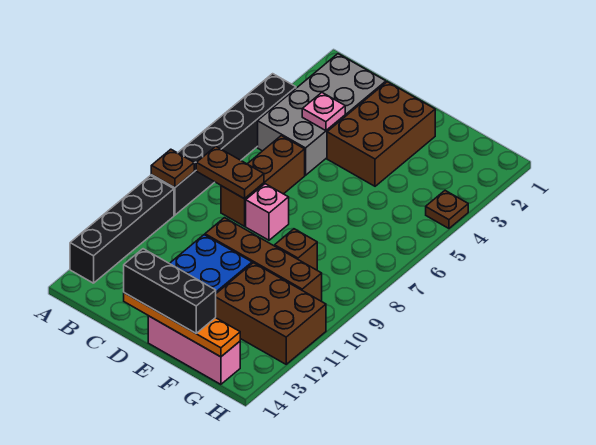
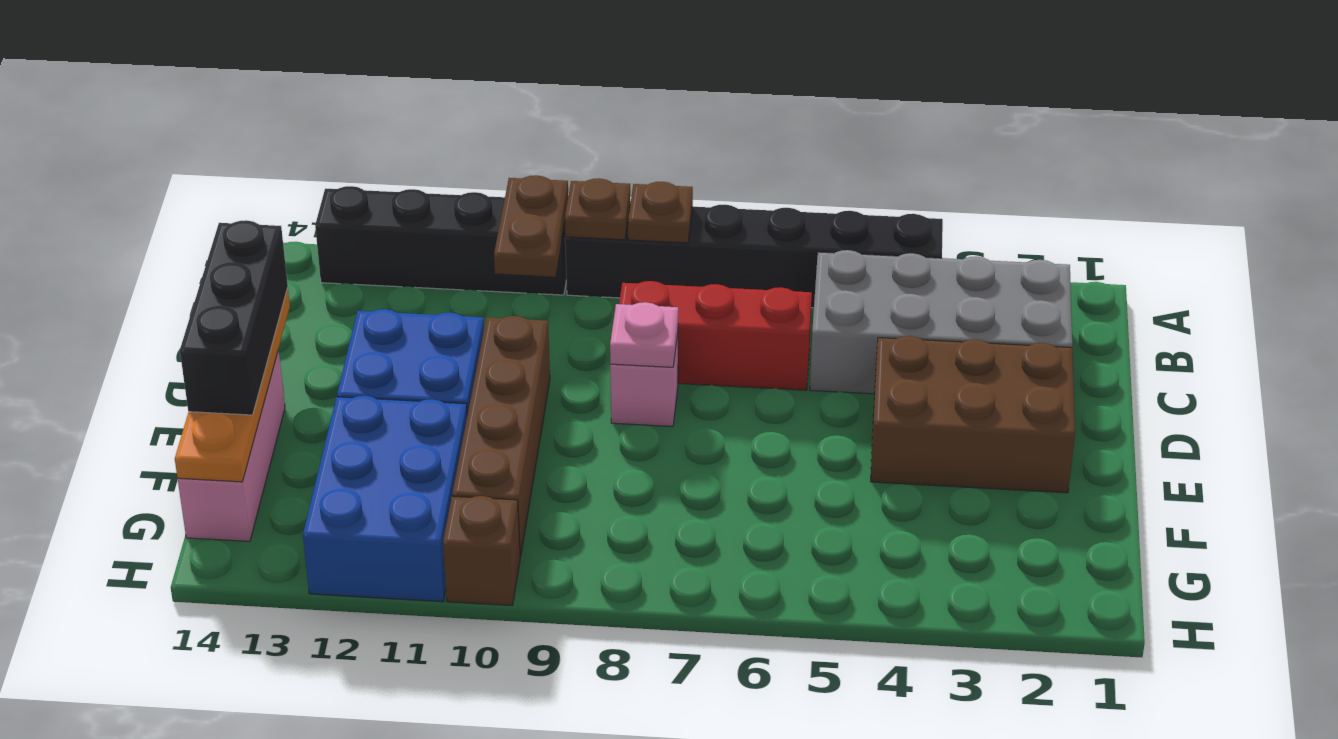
brown plate B8:C8 level 2 -> brown plate A10:B10 level 2
pink plate C4 level 2 -> pink plate D8 level 2
brown brick C6:C8 level 1 -> red brick C6:C8 level 1
brown brick F9 level 1 -> brown brick H10 level 1
brown brick F11:H12 level 1 -> blue brick F11:H12 level 1
brown plate H4 level 1 -> brown plate A8 level 2

